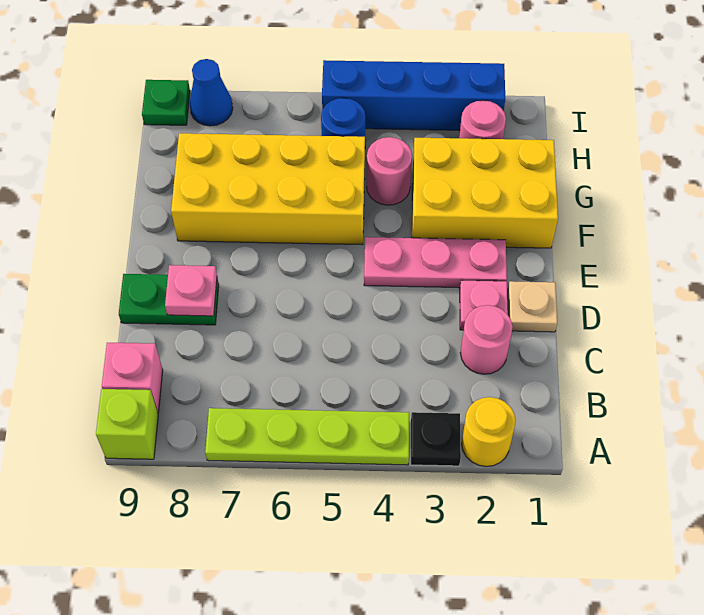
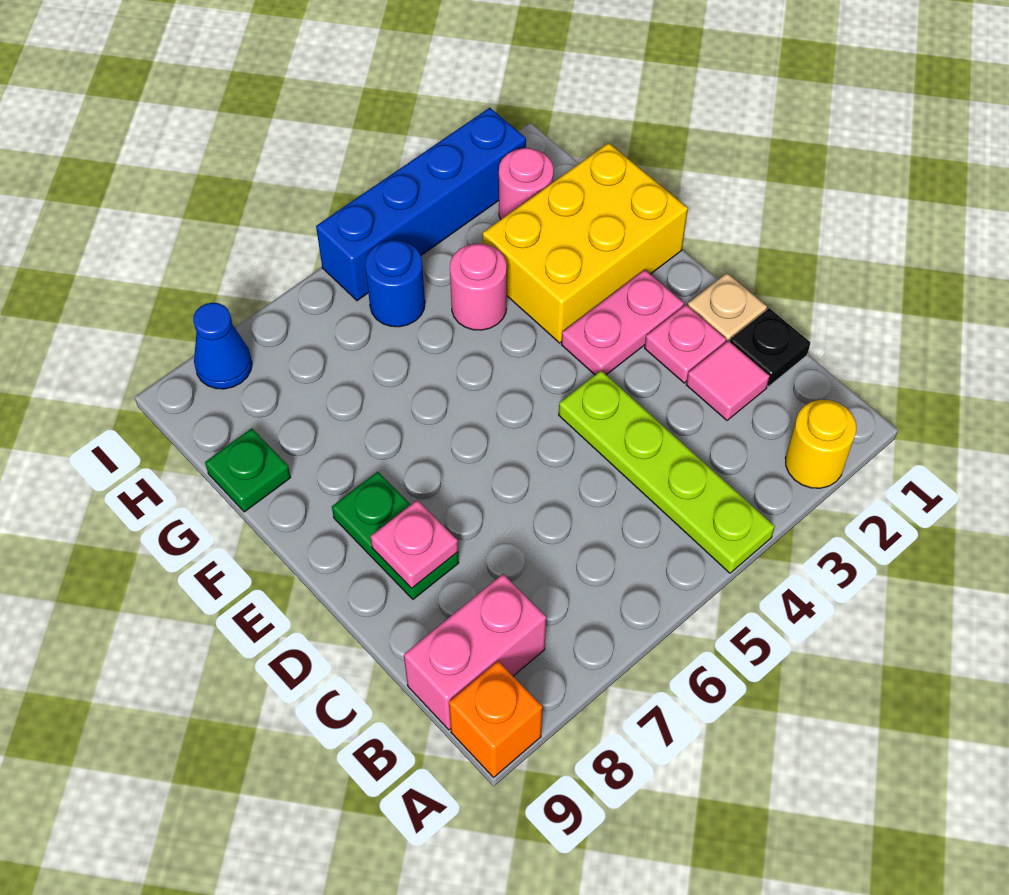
black plate A3 level 1 -> black plate C1 level 1
lime plate A4:A7 level 1 -> lime plate A4:D4 level 1
lime brick A9 level 1 -> orange brick A9 level 1
pink brick B9 level 1 -> pink brick B8:B9 level 1
pink round brick C2 level 1 -> pink tile C2 level 1
green plate D8:D9 level 1 -> green plate D8:E8 level 1
pink plate E2:E4 level 1 -> pink plate E2:E3 level 1
yellow brick F5:G8 level 1 -> none
green plate I9 level 1 -> green plate G9 level 1

